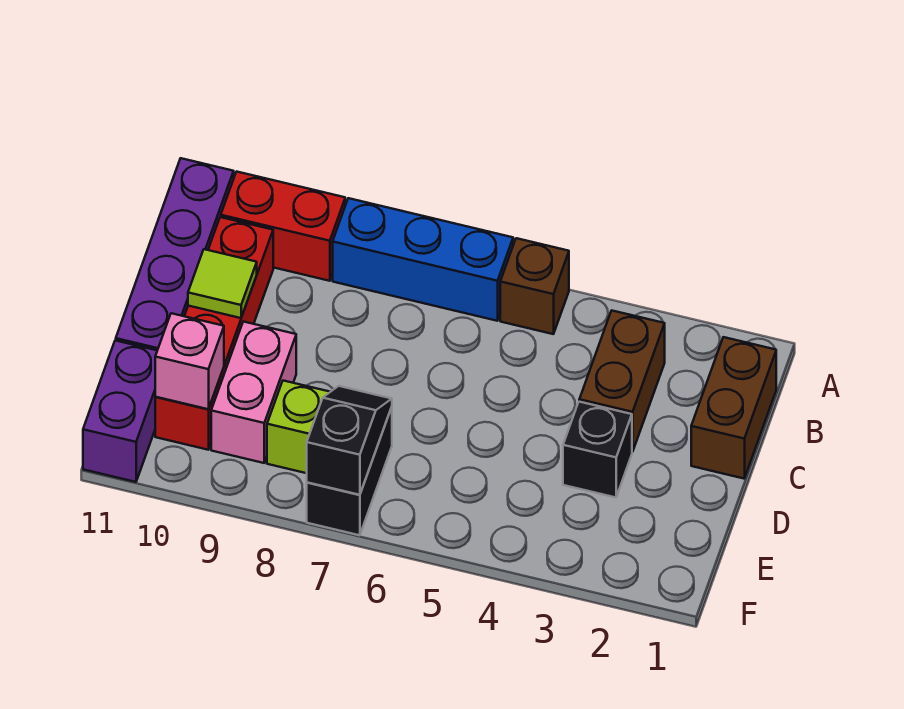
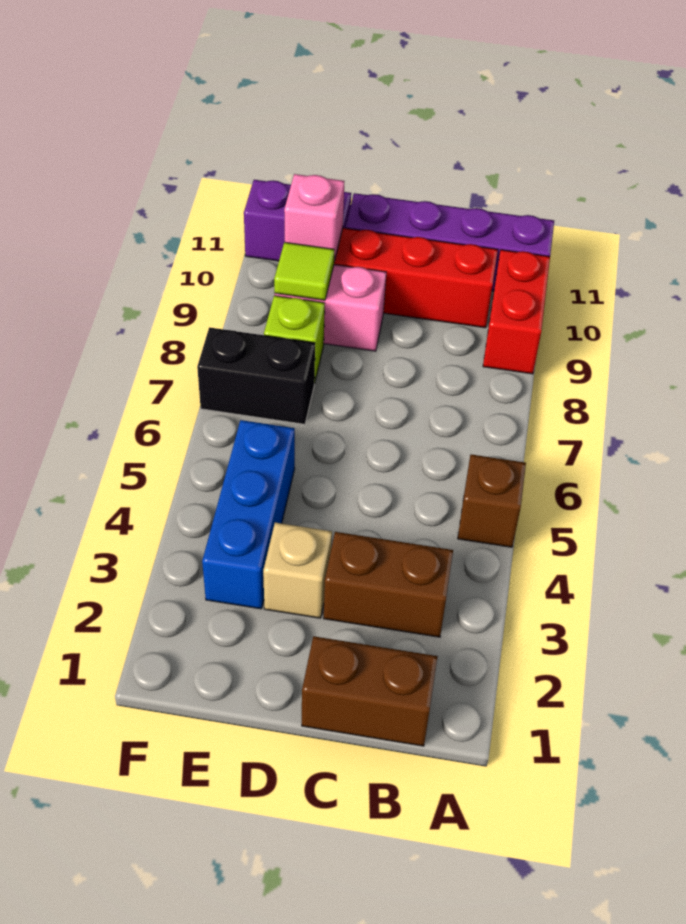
blue brick A6:A8 level 1 -> blue brick E3:E5 level 1
lime tile C10 level 2 -> lime tile E9 level 2
black brick D3 level 1 -> tan brick D3 level 1
black slope E7:F7 level 2 top F -> none

